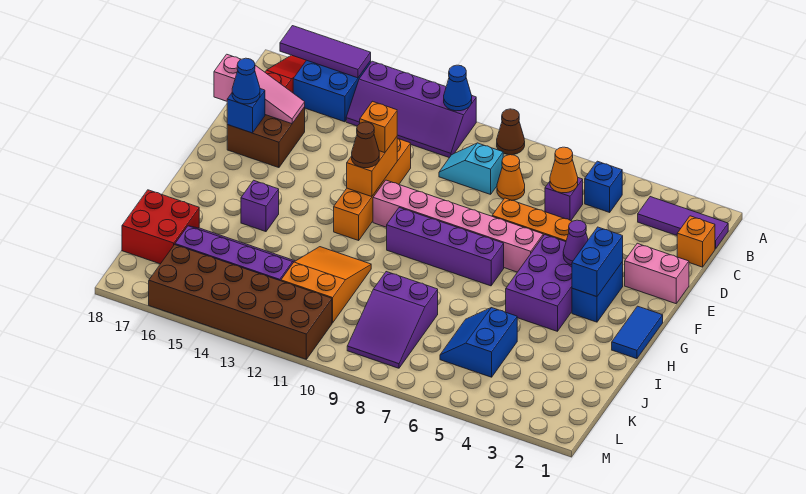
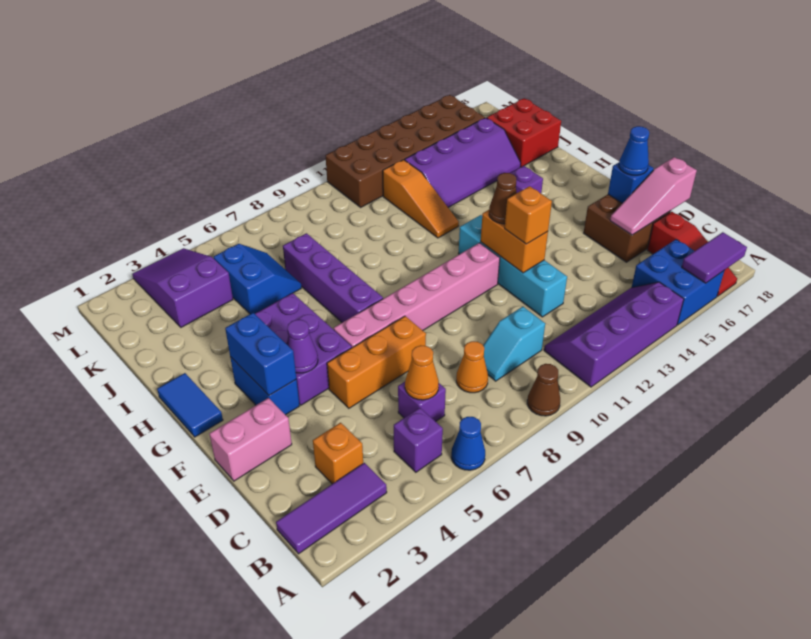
blue cone A11 level 2 -> blue cone A6 level 1
purple tile A15:A17 level 2 -> purple tile A16:A17 level 2
blue brick B5 level 1 -> purple brick B5 level 1
orange brick C1 level 1 -> orange brick C3 level 1
cyan slope C9:C10 level 1 top 9 -> cyan slope C9:C10 level 1 top 10
orange brick D12:G12 level 1 -> cyan brick D12:G12 level 1
purple brick G7:G10 level 1 -> purple brick G7:J7 level 1
orange slope I11:K12 level 1 top K -> orange slope I12:K12 level 1 top K
purple slope J8:L9 level 1 top J -> purple slope K3:M4 level 1 top K

